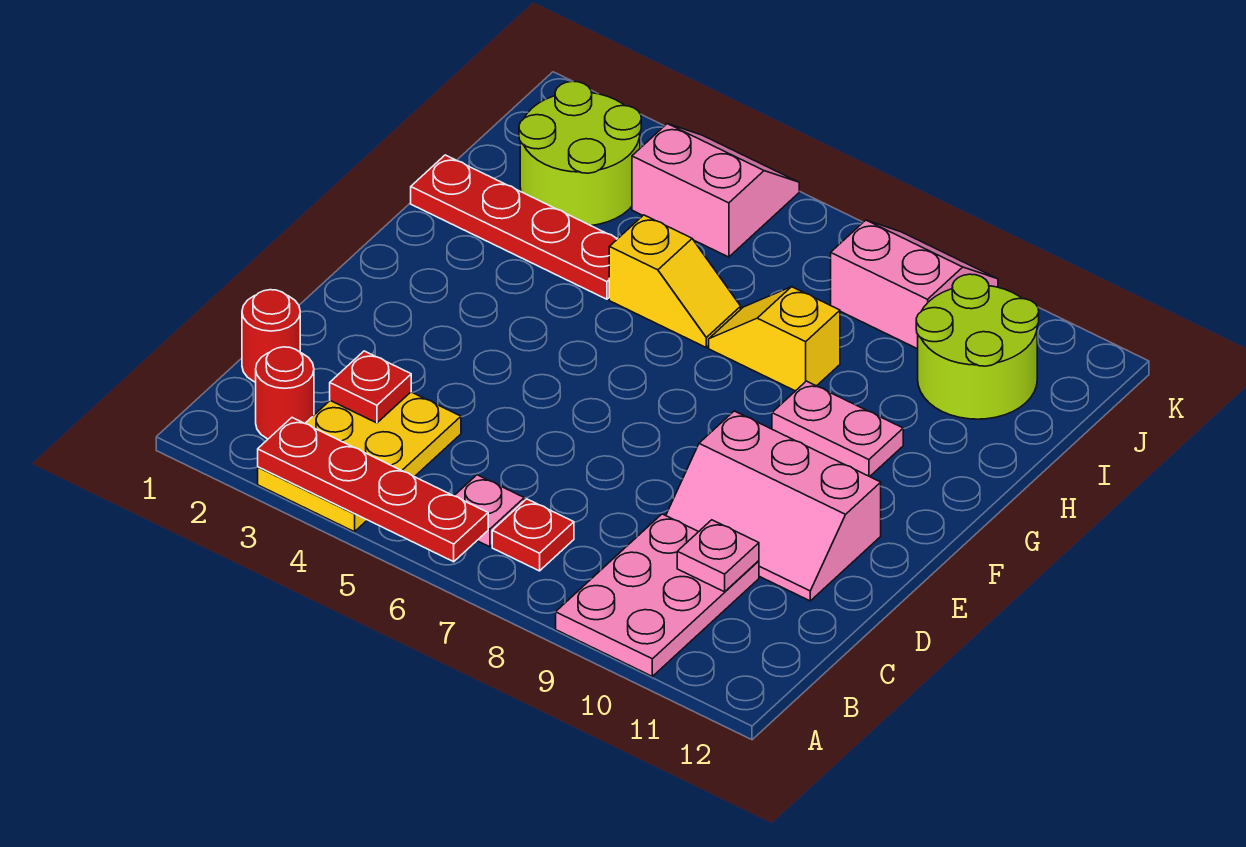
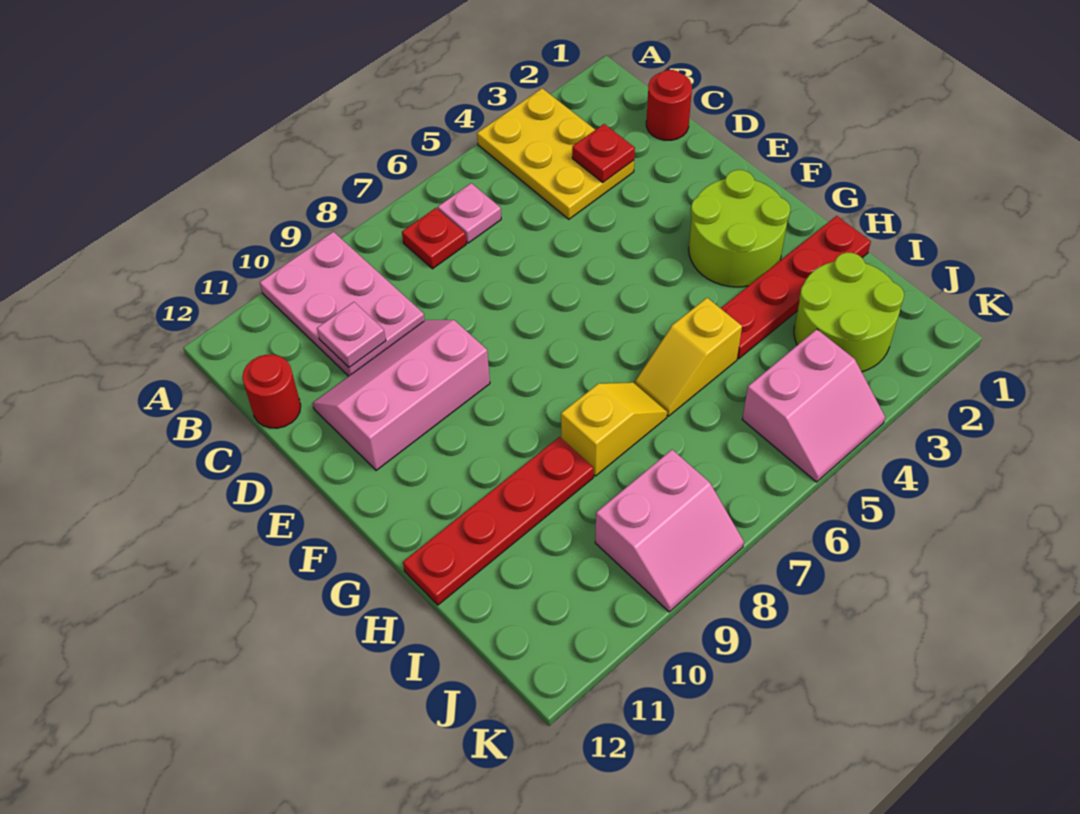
red plate A3:A6 level 2 -> red plate H9:H12 level 1
red round brick B2 level 1 -> red round brick C12 level 1
pink plate G9:G10 level 1 -> none
lime round brick I10:J11 level 1 -> lime round brick F2:G3 level 1

